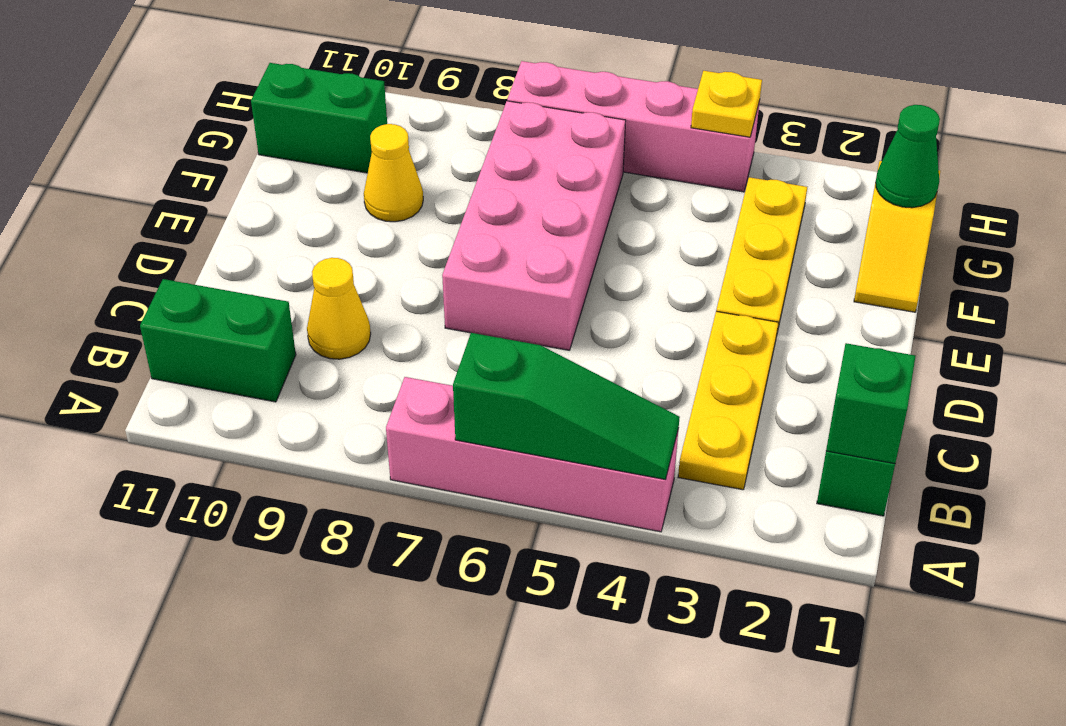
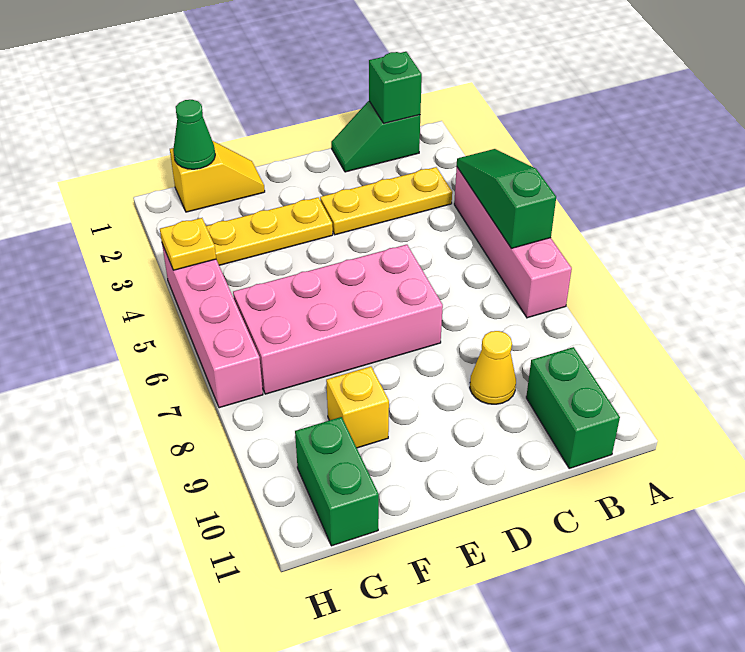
yellow cone F9 level 1 -> yellow brick F9 level 1

